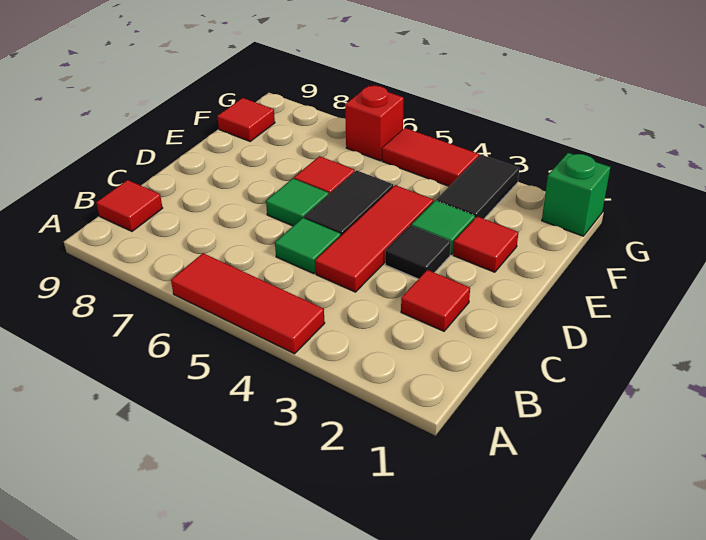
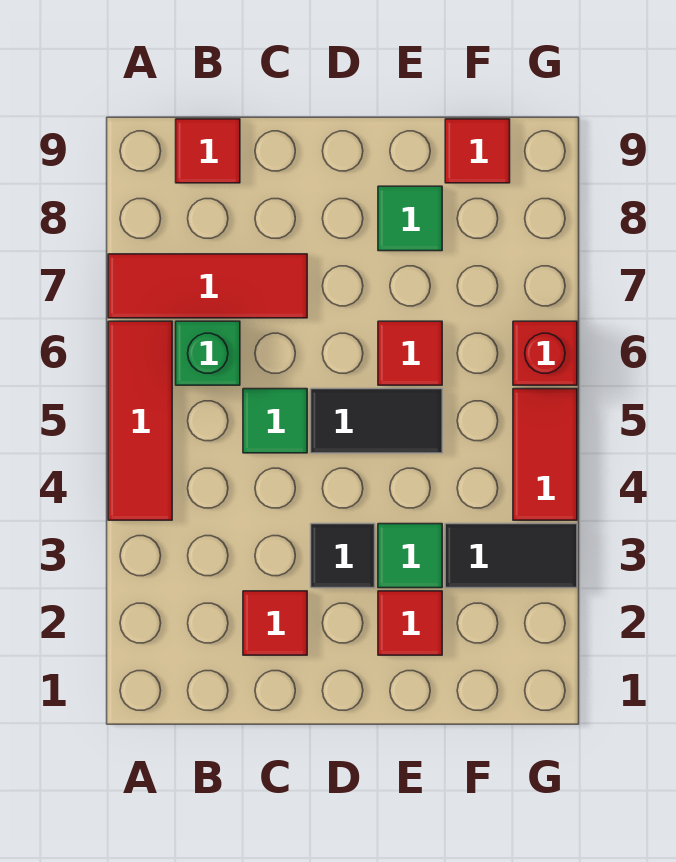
red tile C4:E4 level 1 -> red tile A7:C7 level 1
green tile D6 level 1 -> green tile E8 level 1
green brick G1 level 1 -> green brick B6 level 1

